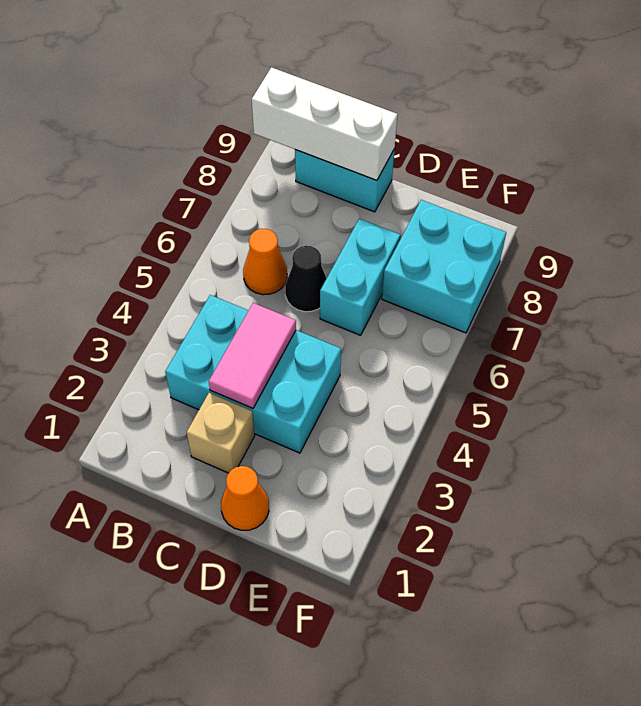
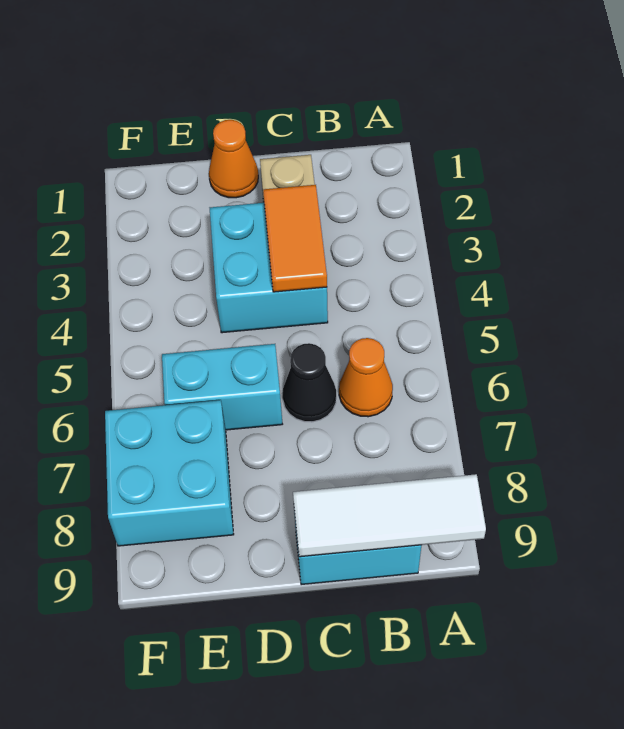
white brick A9:C9 level 2 -> white tile A9:C9 level 2
cyan brick B3:D4 level 1 -> cyan brick C3:D4 level 1
pink tile C3:C4 level 2 -> orange tile C3:C4 level 2
cyan brick D6:D7 level 1 -> cyan brick D6:E6 level 1

